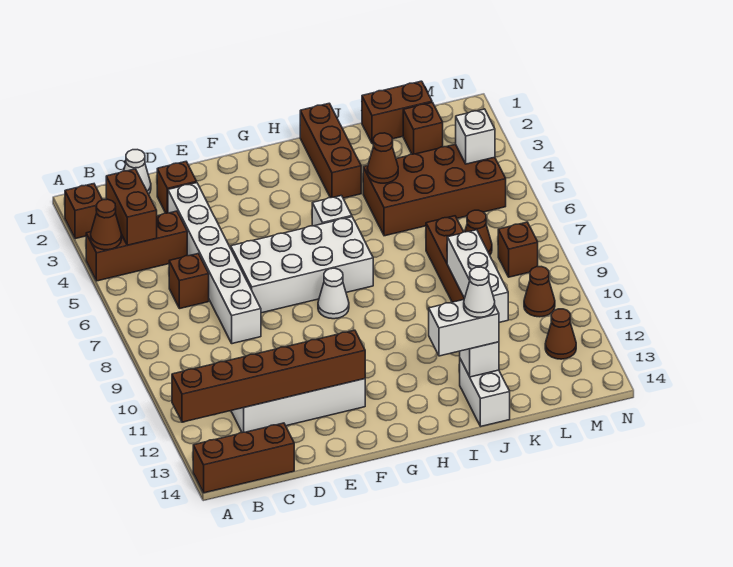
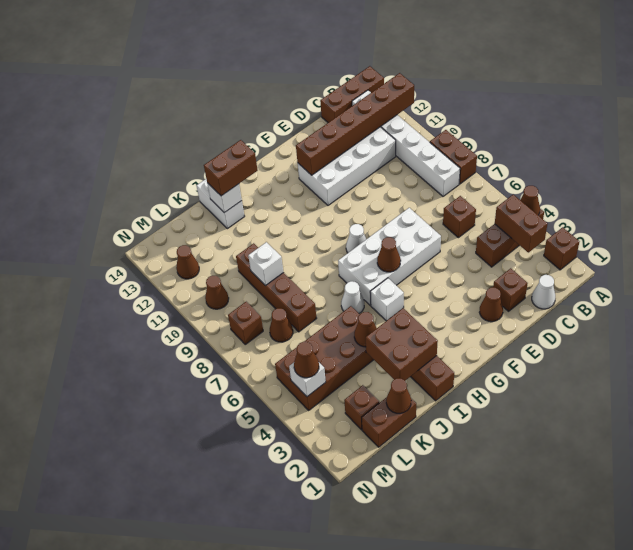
none -> brown brick A8:A9 level 1
white brick D3:D8 level 1 -> white brick B8:B13 level 1
none -> brown cone E2 level 1
none -> brown cone G6 level 2
none -> brown brick I2:J3 level 2
white brick I13:J13 level 3 -> brown brick I13:J13 level 3
white cone J13 level 4 -> white cone I6 level 1
none -> brown cone K1 level 2
white brick K9:K11 level 2 -> white brick K9 level 2
none -> brown cone M4 level 3

